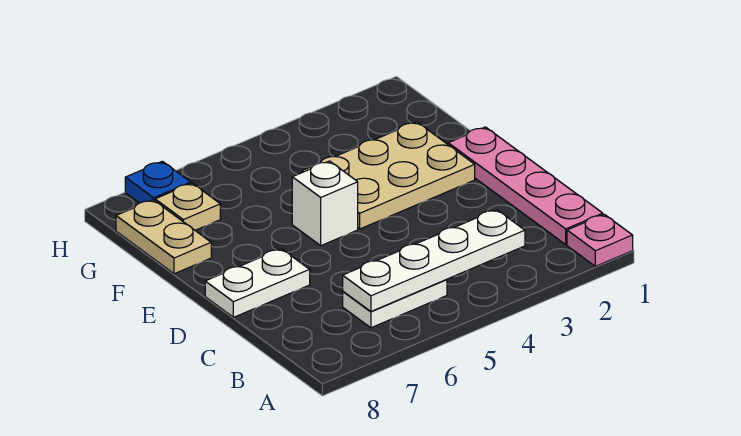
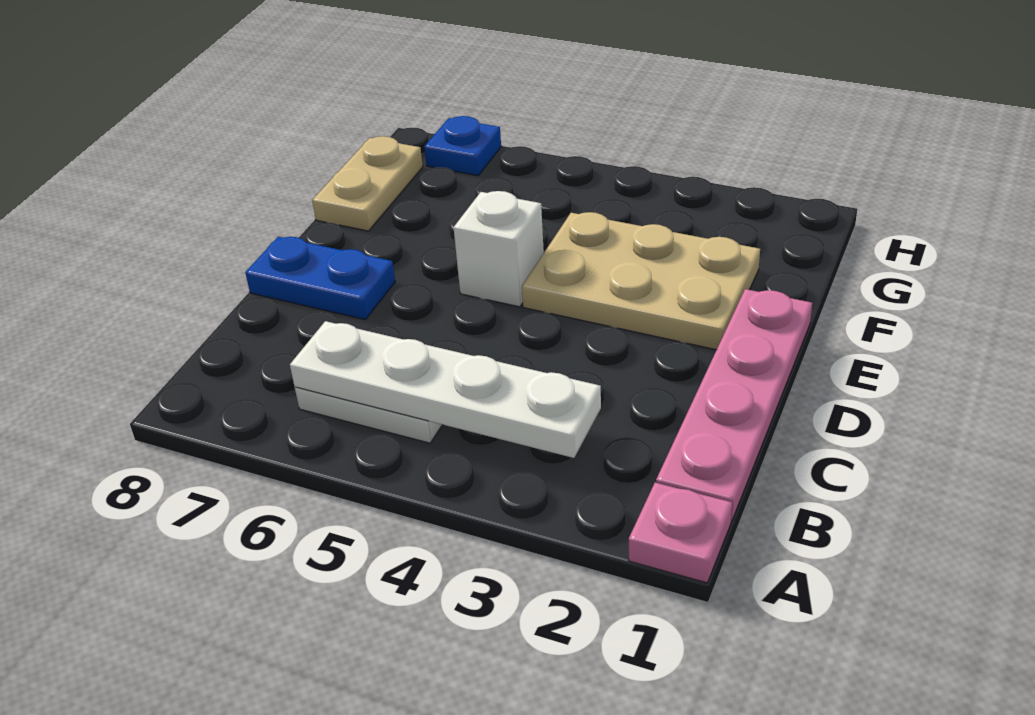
white plate D7:D8 level 1 -> blue plate D7:D8 level 1
tan plate G7 level 1 -> none

